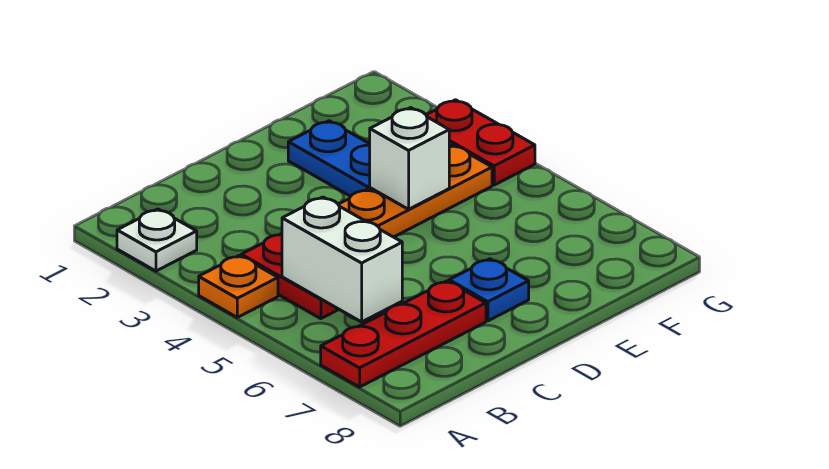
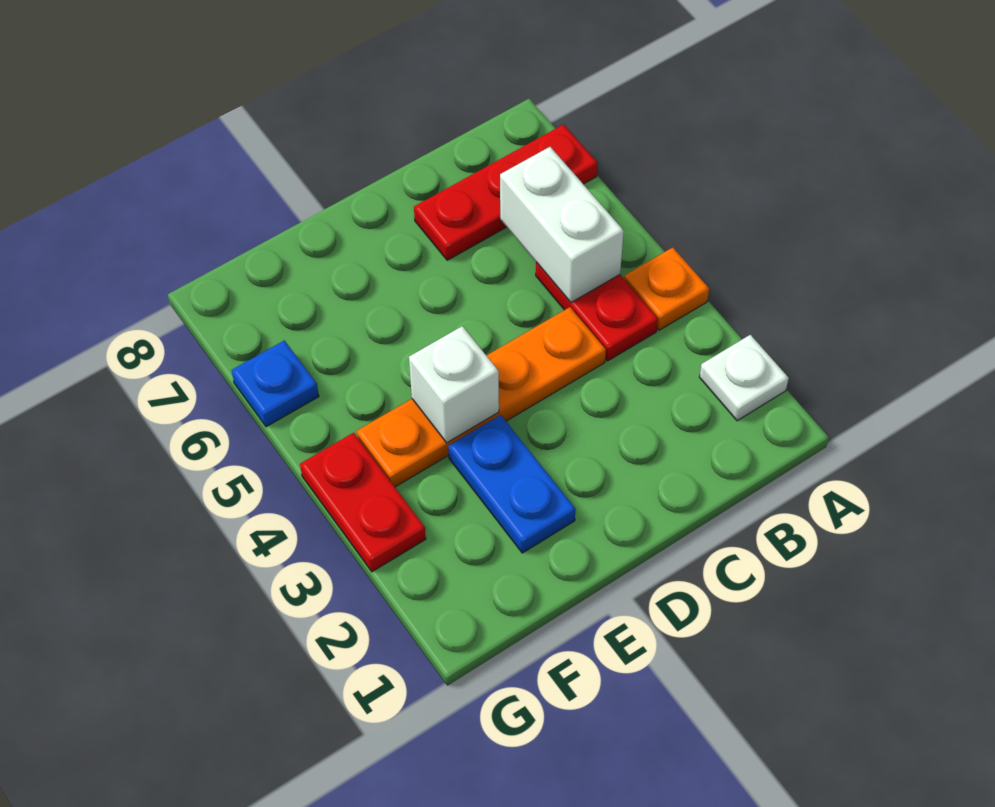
blue plate D7 level 1 -> blue plate G6 level 1

